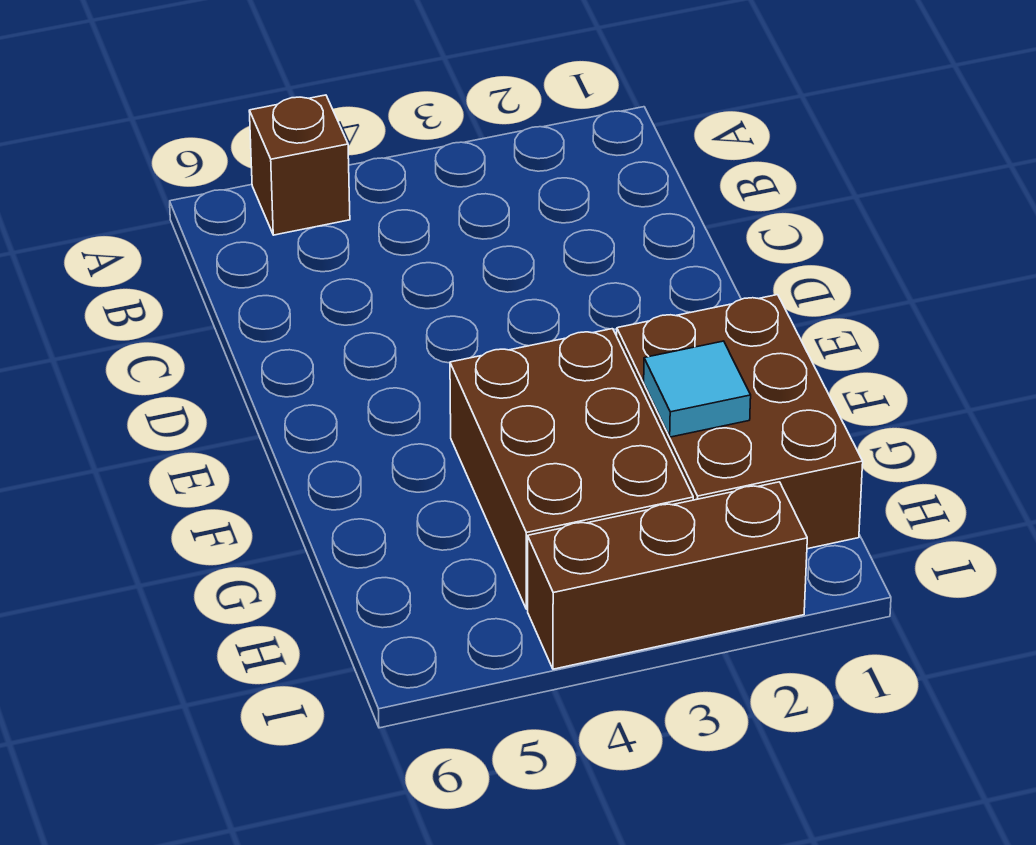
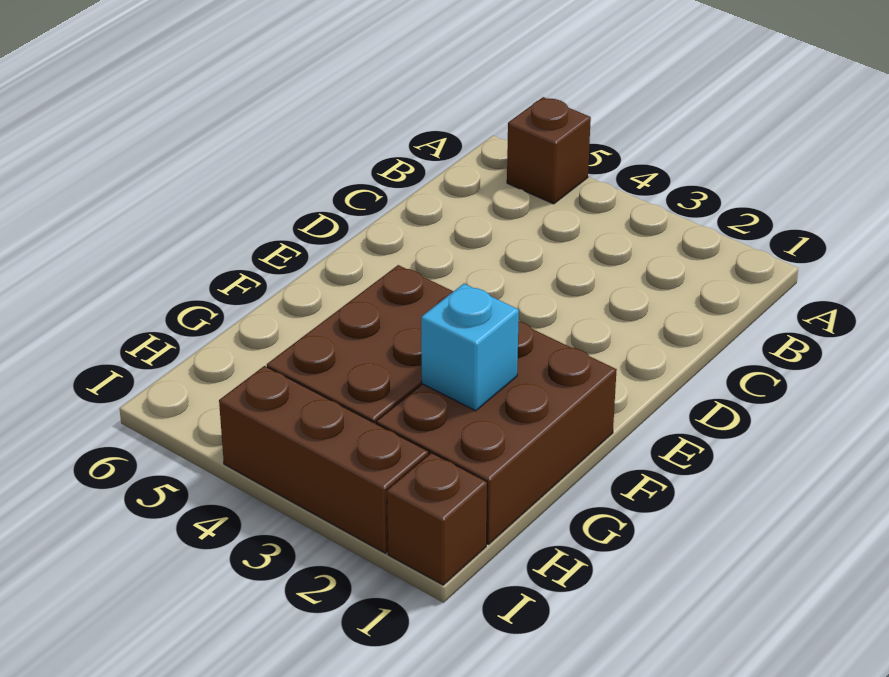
cyan tile G2 level 2 -> cyan brick G2 level 2
none -> brown brick I1 level 1

